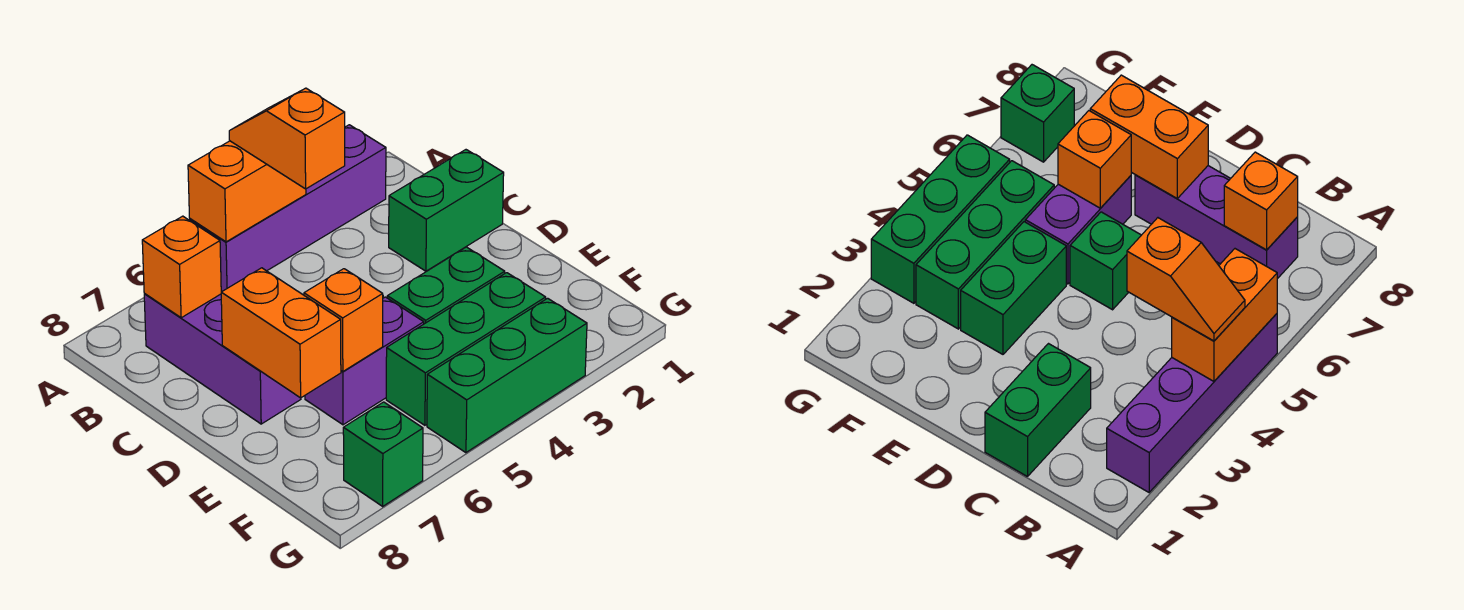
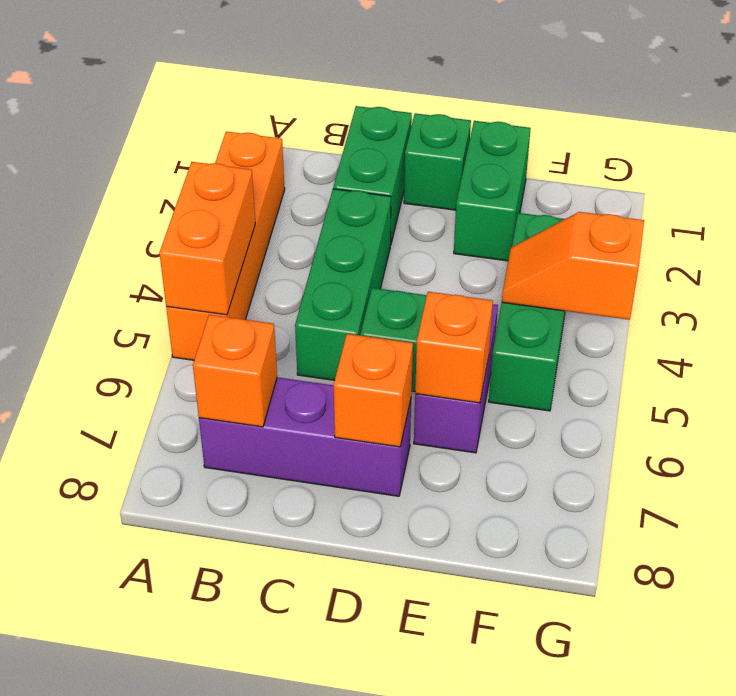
purple brick A2:A5 level 1 -> orange brick A2:A5 level 1
orange slope A4:B4 level 3 top B -> orange slope F4:G4 level 2 top G
orange brick D7:E7 level 2 -> orange brick D7 level 2
green brick E3:E4 level 1 -> green brick E1:E2 level 1
green brick G3:G5 level 1 -> green brick C3:C5 level 1
green brick G7 level 1 -> green brick D1 level 1

